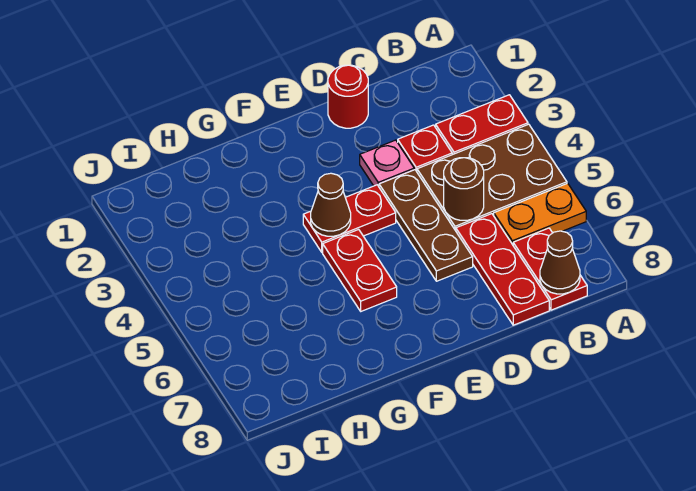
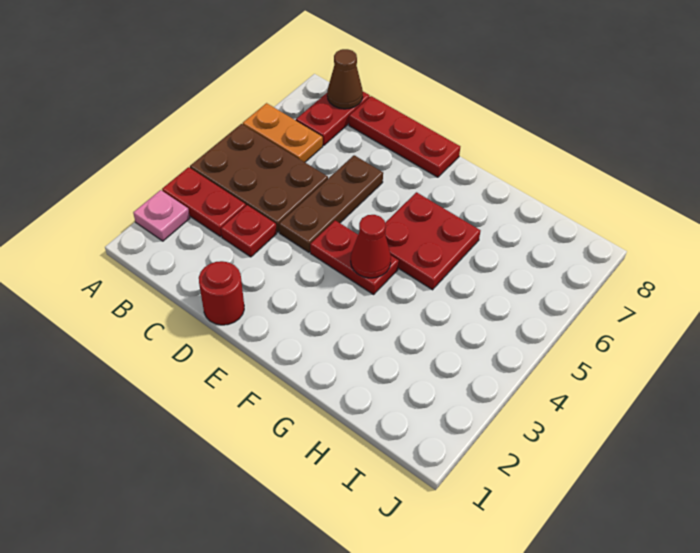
brown round brick C5 level 2 -> none
red plate C6:C8 level 1 -> red plate C8:E8 level 1
pink plate D3 level 1 -> pink plate A2 level 1
brown cone F4 level 2 -> red cone F4 level 2
red plate F5:F6 level 1 -> red plate F5:G6 level 1

